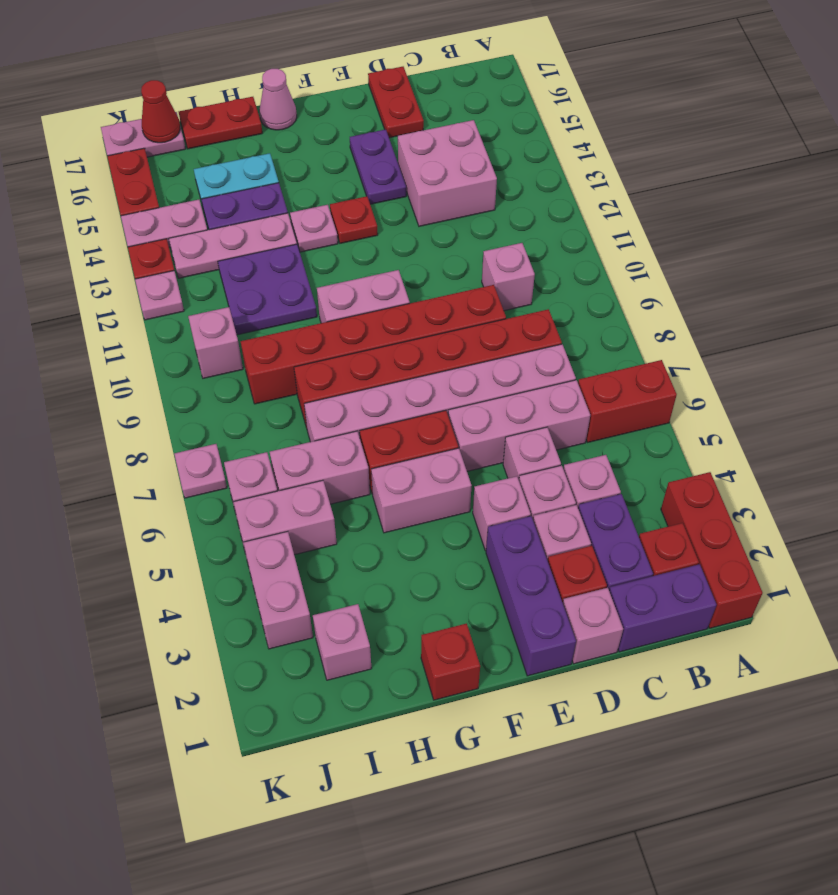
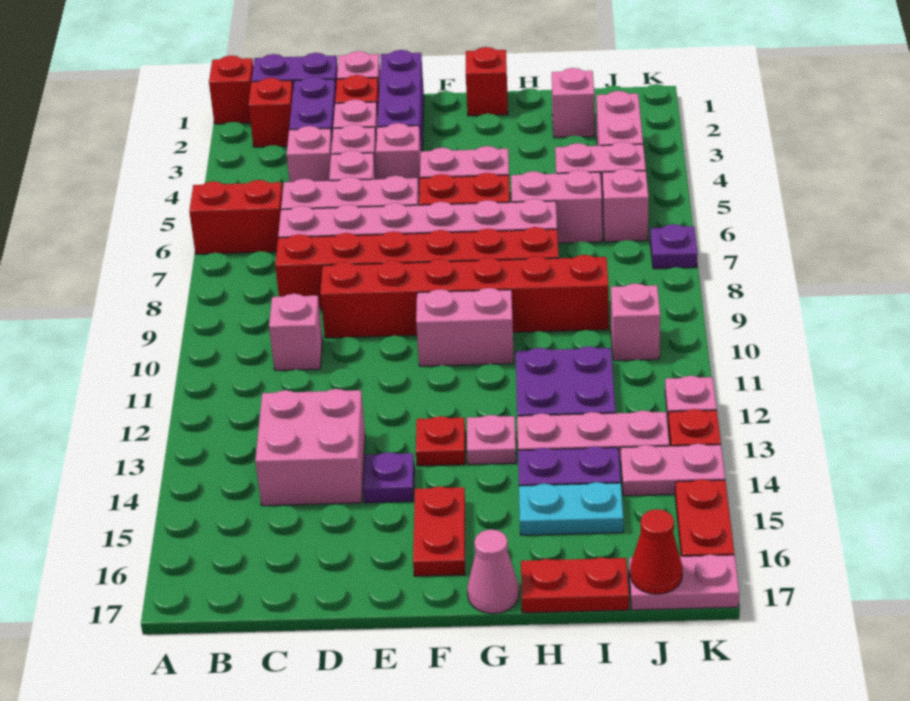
red brick A1:A3 level 1 -> red brick A1 level 1
red plate D16:D17 level 1 -> red plate F15:F16 level 1
purple plate E14:E15 level 1 -> purple plate E14 level 1
pink plate K7 level 1 -> purple plate K7 level 1

